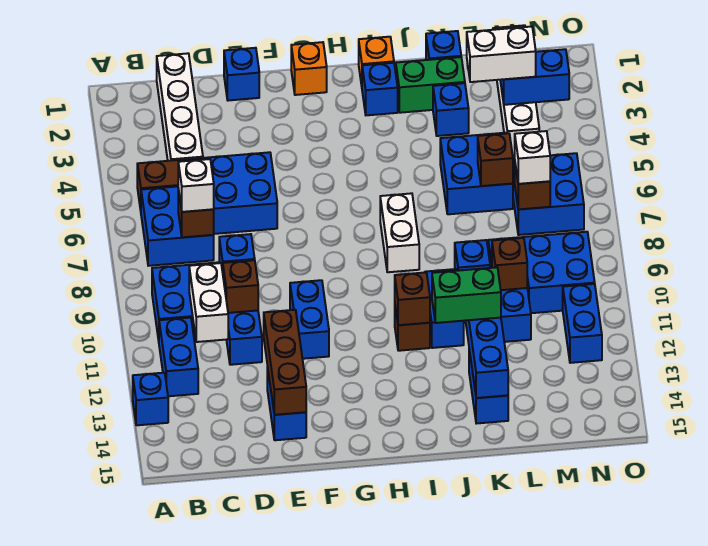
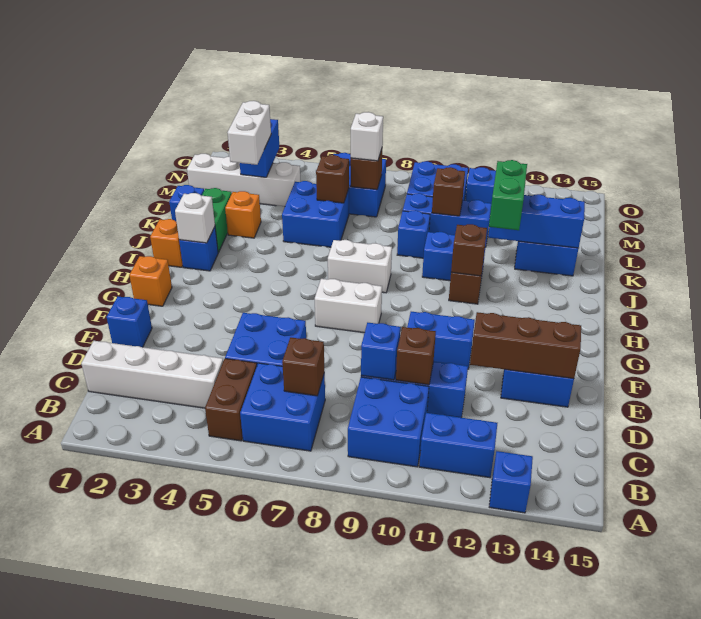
white brick C7 level 3 -> white brick I2 level 2
white brick C10:C11 level 2 -> white brick G7:G8 level 1
blue brick K3 level 1 -> orange brick K3 level 1

